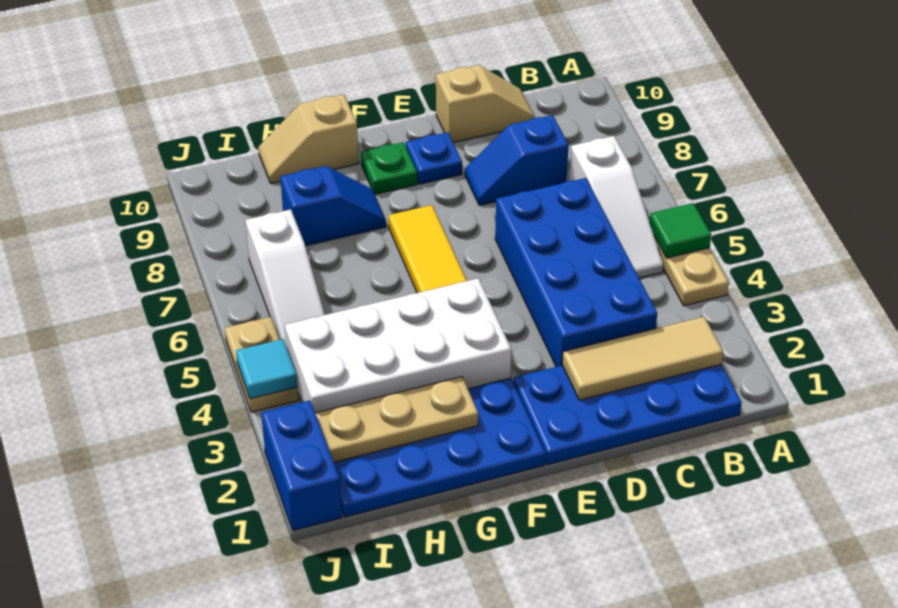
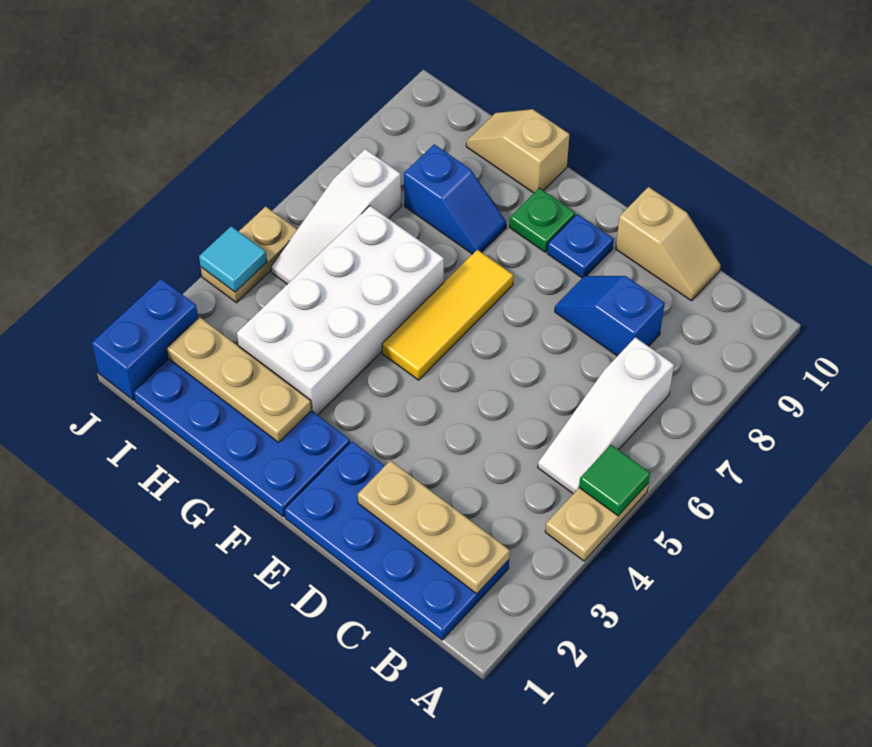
tan tile B2:D2 level 2 -> tan plate B2:D2 level 2
blue brick C3:D6 level 1 -> none
white brick F3:I4 level 1 -> white brick G3:H6 level 1

